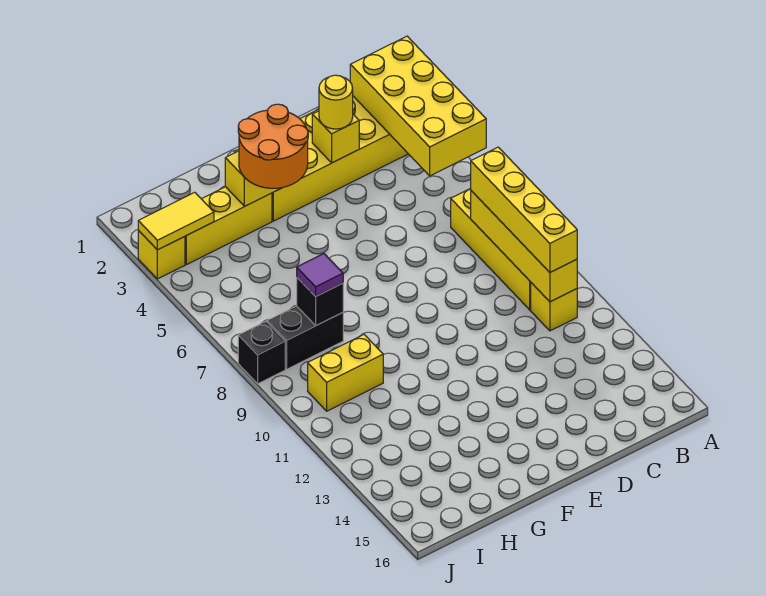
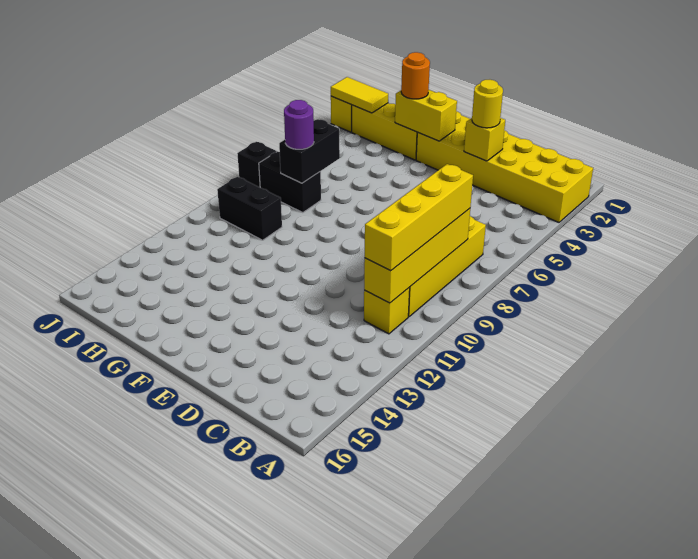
yellow brick A2:B5 level 2 -> none
orange round brick F3:G4 level 3 -> orange round brick G3 level 3
black brick H8 level 2 -> black brick H7:H8 level 2
purple tile H8 level 3 -> purple round brick H8 level 3
yellow brick H10:I10 level 1 -> black brick H10:I10 level 1

